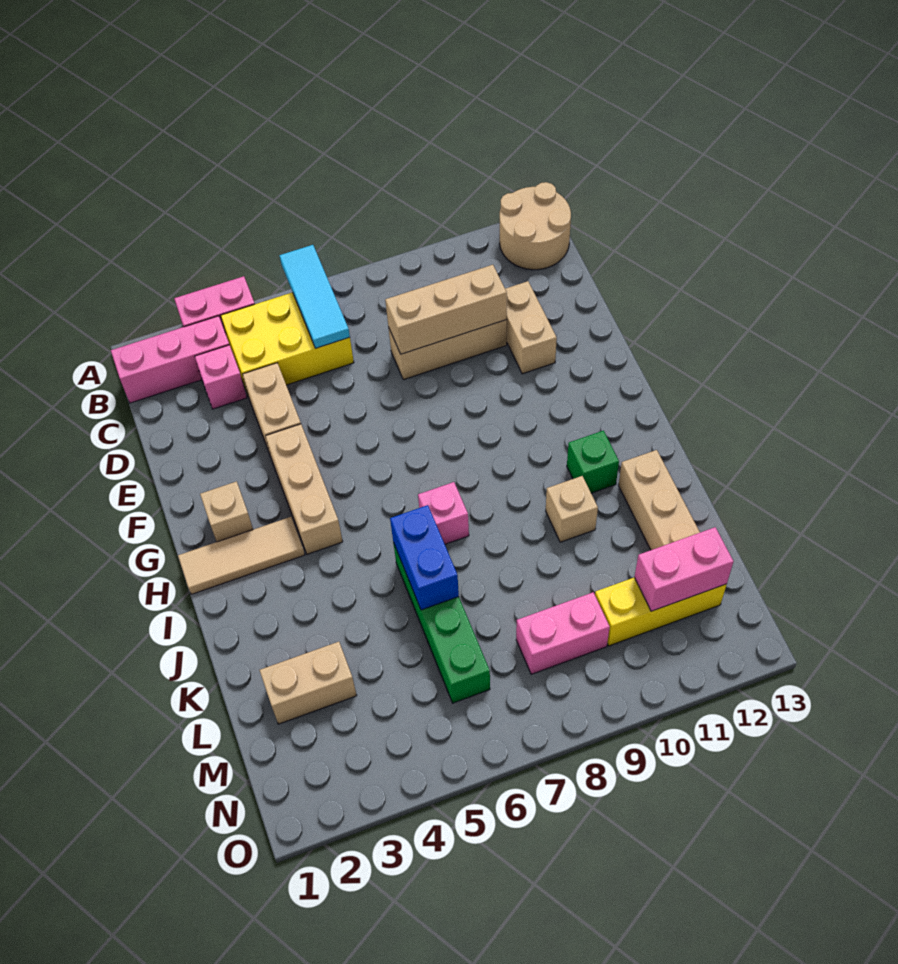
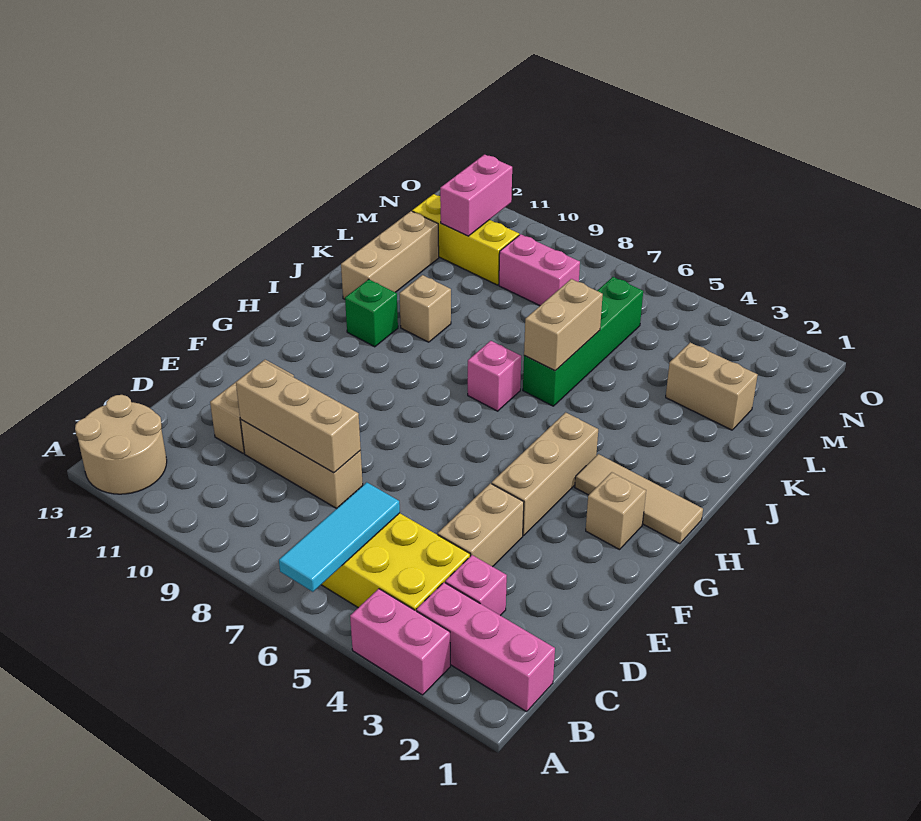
blue brick J6:K6 level 2 -> tan brick J6:K6 level 2
pink brick M11:M12 level 2 -> pink brick M11:N11 level 2

